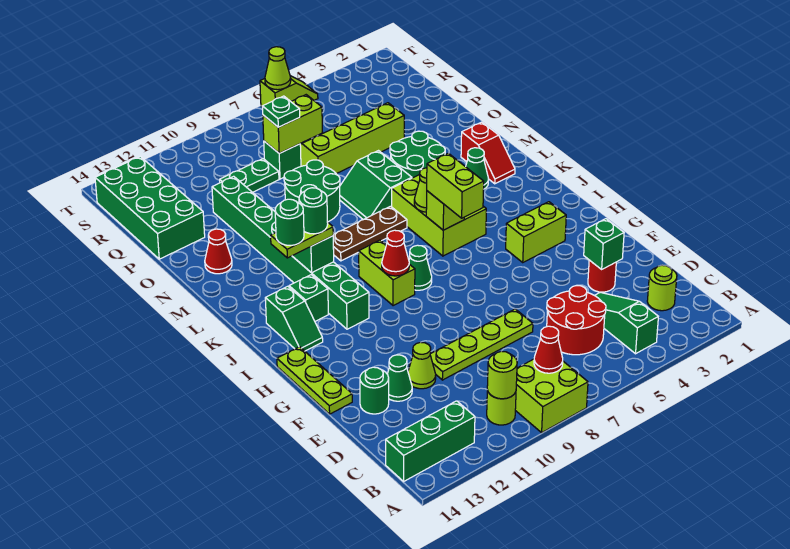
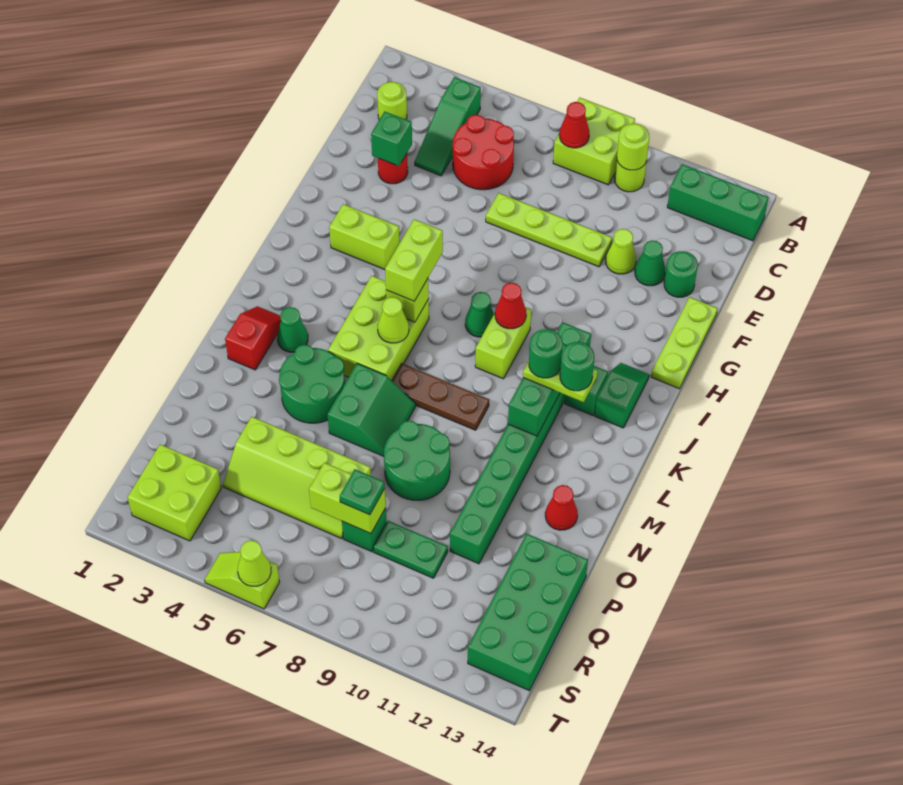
none -> lime brick R2:S3 level 1

